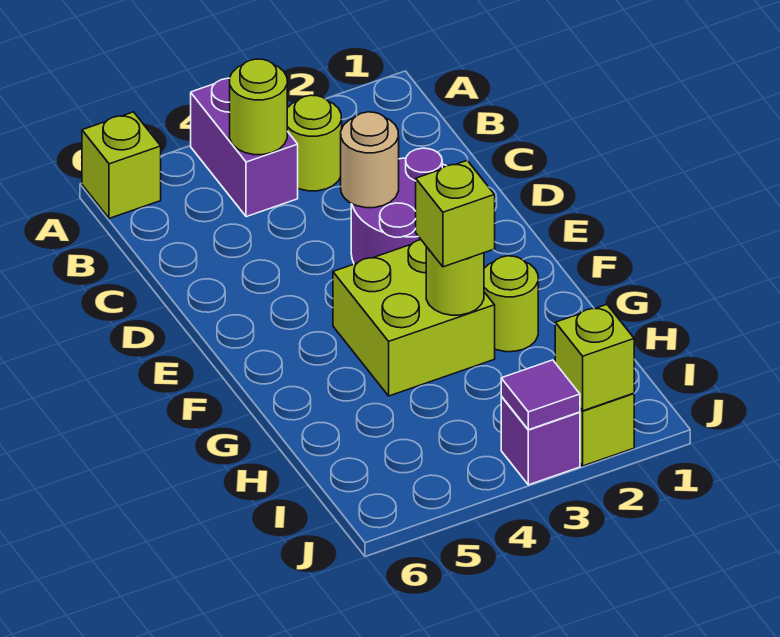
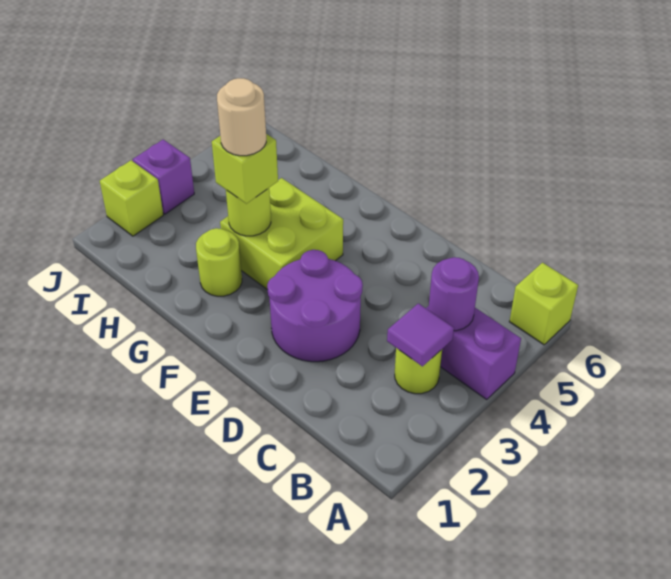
lime round brick B4 level 2 -> purple round brick B4 level 2
tan round brick D3 level 2 -> tan round brick G3 level 4
lime brick J2 level 2 -> none
purple tile J3 level 2 -> purple tile B3 level 2

